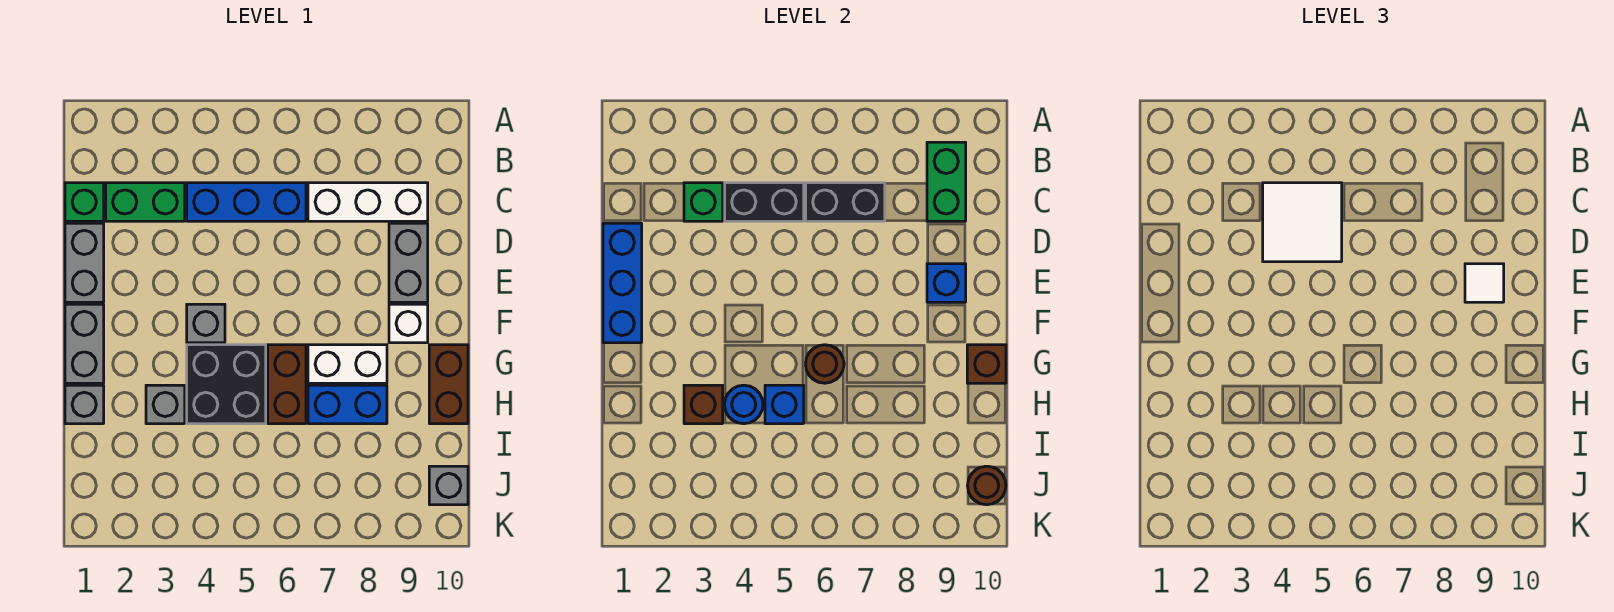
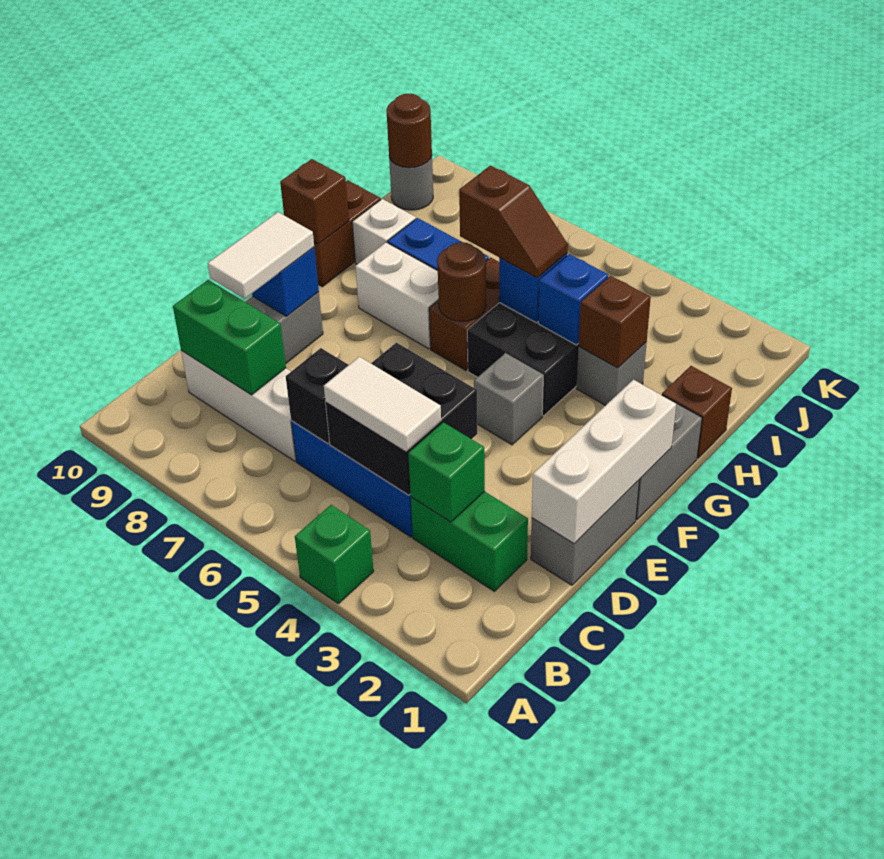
green brick B9:C9 level 2 -> green brick C8:C9 level 2
green brick C1 level 1 -> green brick A4 level 1
black brick C4:C5 level 2 -> black brick C4:D5 level 2
white tile C4:D5 level 3 -> white tile C4:C5 level 3
black brick C6:C7 level 2 -> black brick C6 level 2
blue brick D1:F1 level 2 -> white brick D1:F1 level 2
white tile E9 level 3 -> white tile D9:E9 level 3
white brick F9 level 1 -> white brick H9 level 1
grey brick H1 level 1 -> brown brick H1 level 1
blue round brick H4 level 2 -> blue brick H4 level 2
none -> brown slope H5:H6 level 3 top 6
grey brick J10 level 1 -> grey round brick J10 level 1

